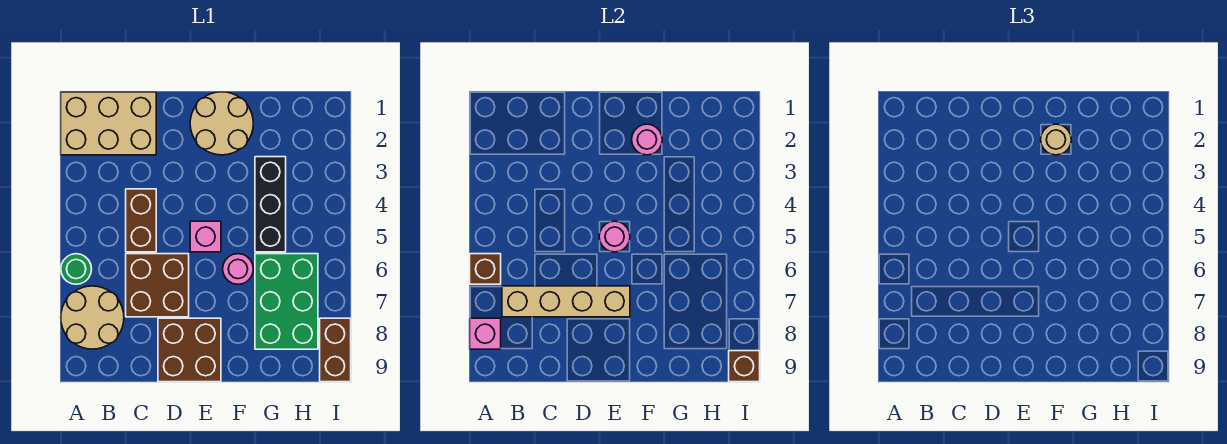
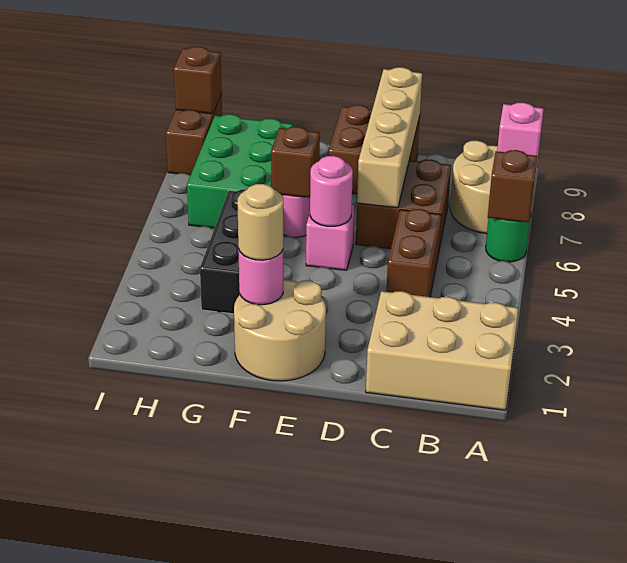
tan brick B7:E7 level 2 -> tan brick D6:D9 level 2
none -> brown brick F6 level 2

